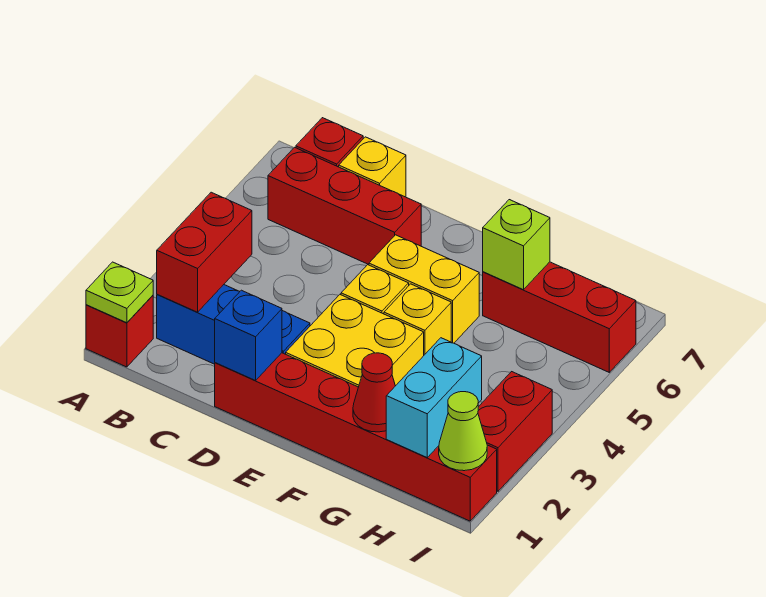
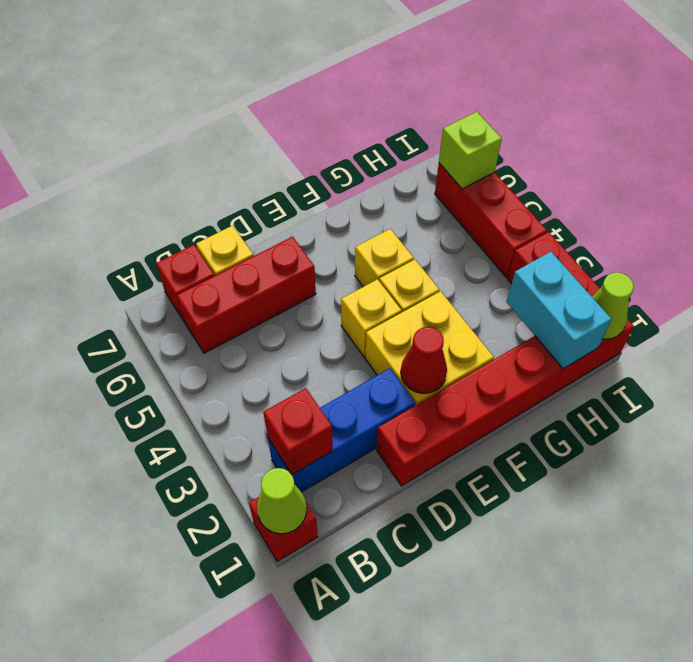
lime plate A1 level 2 -> lime cone A1 level 2
red brick B2:B3 level 2 -> red brick B2 level 2
blue brick D1 level 2 -> none
yellow brick E5:F5 level 1 -> yellow brick F5 level 1
red cone G1 level 2 -> red cone E2 level 2
red brick G6:I6 level 1 -> red brick I4:I6 level 1
lime brick G6 level 2 -> lime brick I6 level 2

